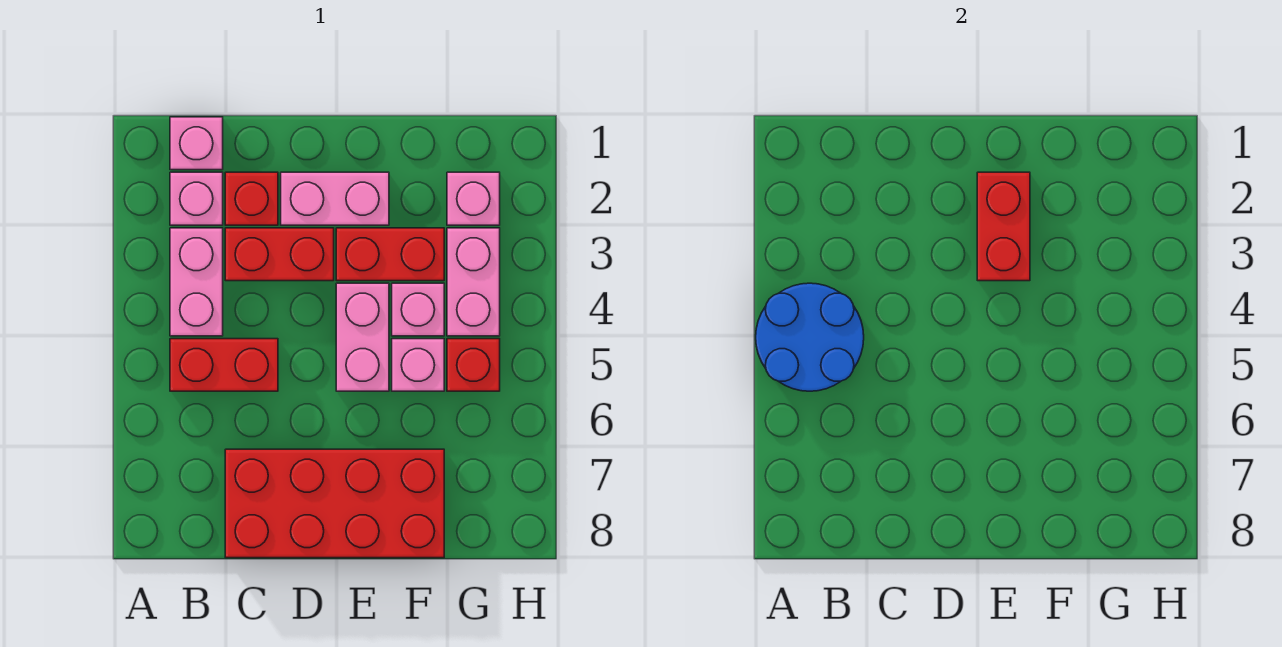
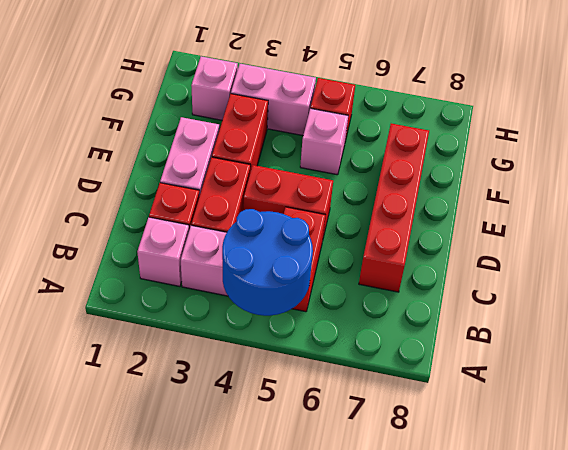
pink brick B1 level 1 -> none
red brick C7:F8 level 1 -> red brick C7:F7 level 1
red brick E2:E3 level 2 -> red brick D4:D5 level 1
pink brick E4:E5 level 1 -> none
pink brick F4 level 1 -> none

